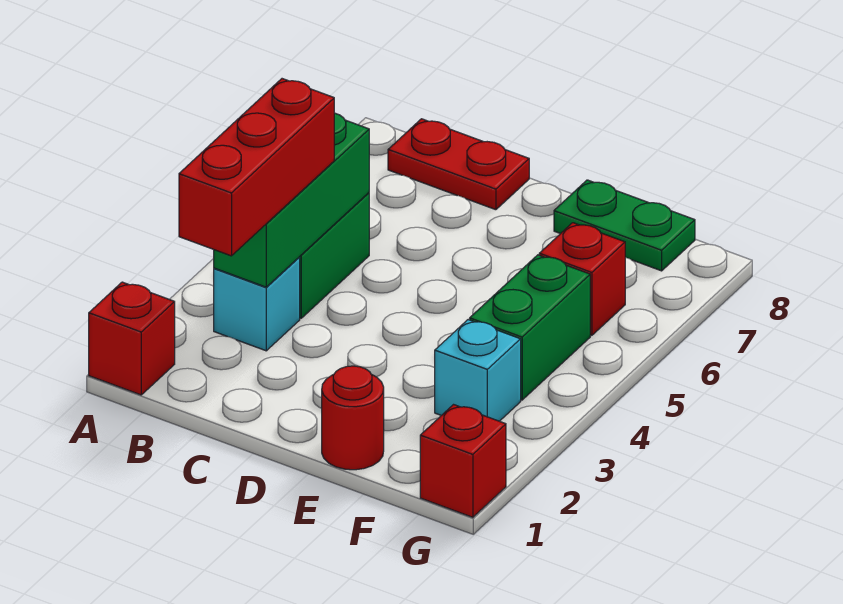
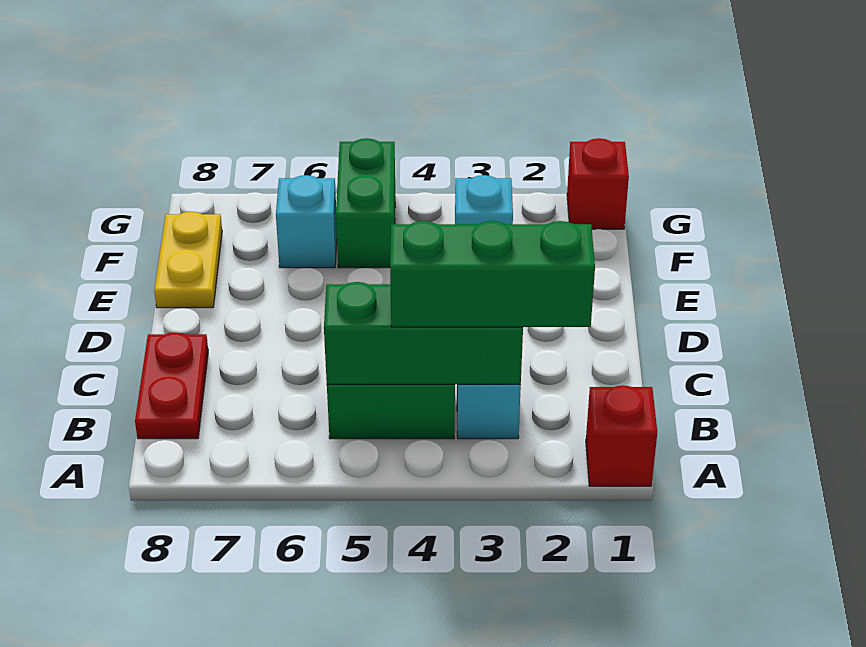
red brick B2:B4 level 3 -> green brick B2:B4 level 3
red round brick E1 level 1 -> none
green plate E8:F8 level 1 -> yellow plate E8:F8 level 1
green brick F4:F5 level 1 -> green brick F5:G5 level 1
red brick F6 level 1 -> cyan brick F6 level 1

